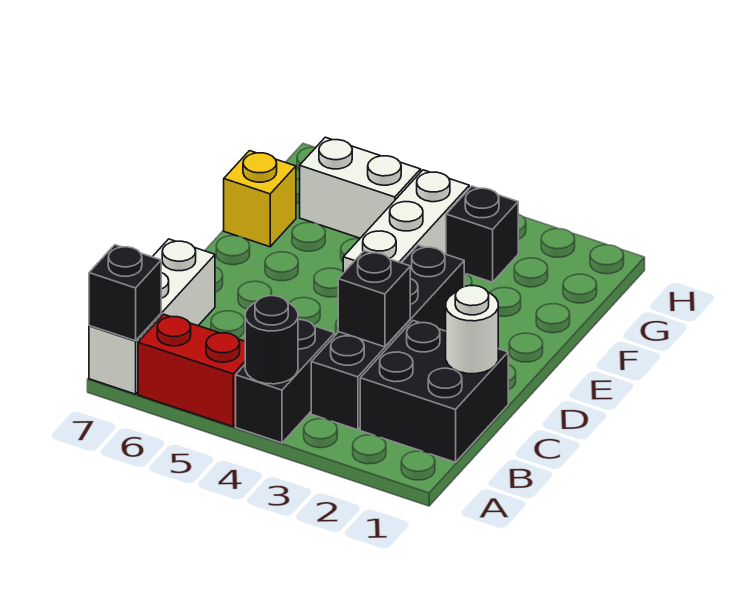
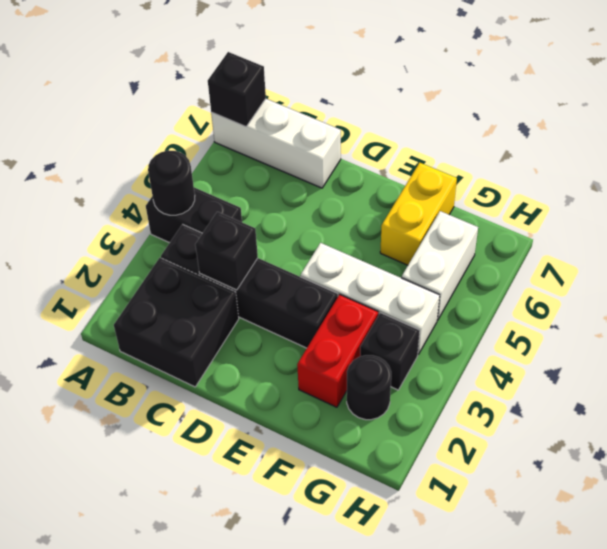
red brick A5:A6 level 1 -> red brick F2:F3 level 1
white round brick C1 level 2 -> none
yellow brick F7 level 1 -> yellow brick F6:F7 level 1
none -> black round brick G2 level 1

